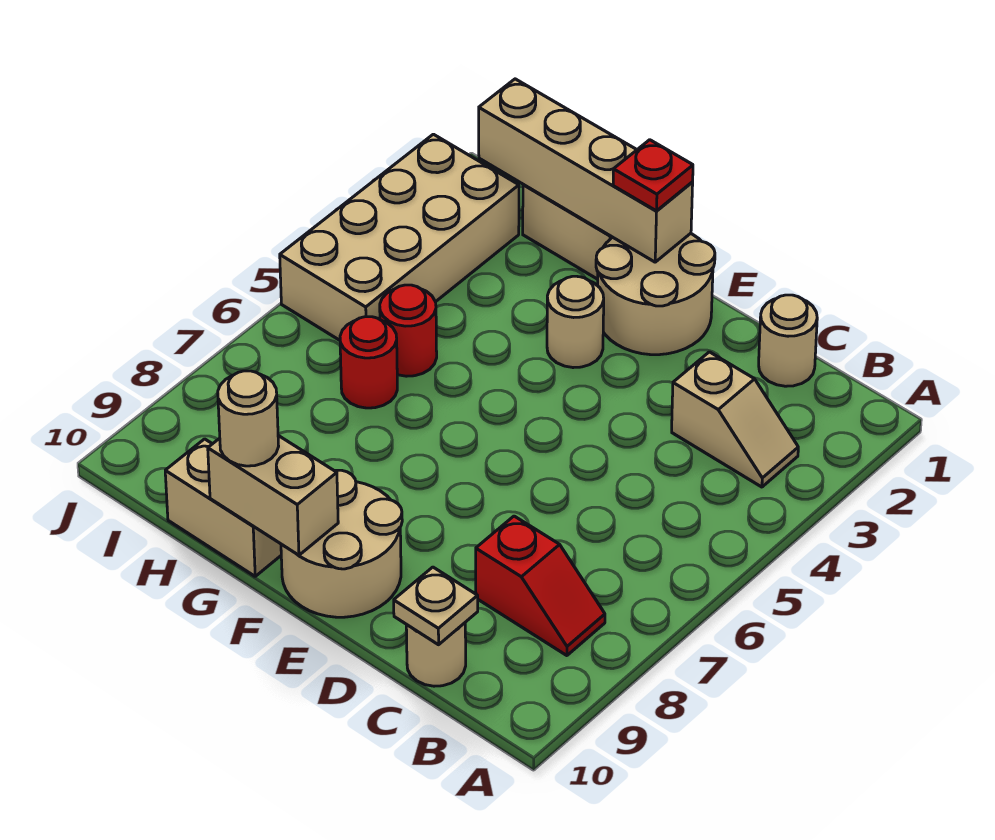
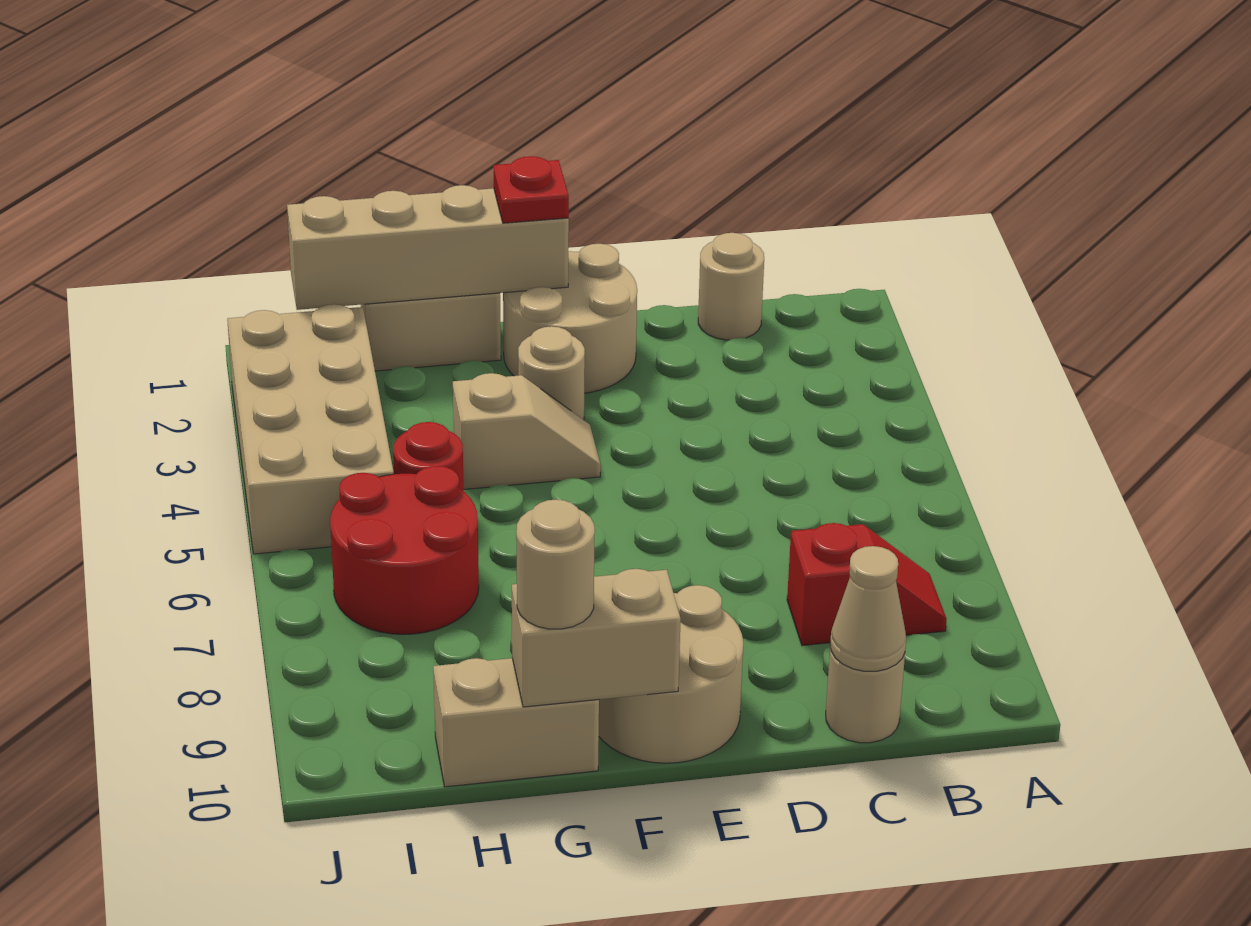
tan slope B3:C3 level 1 top C -> tan slope F4:G4 level 1 top G
tan plate C10 level 2 -> tan cone C10 level 2
red round brick H6 level 1 -> red round brick H6:I7 level 1

